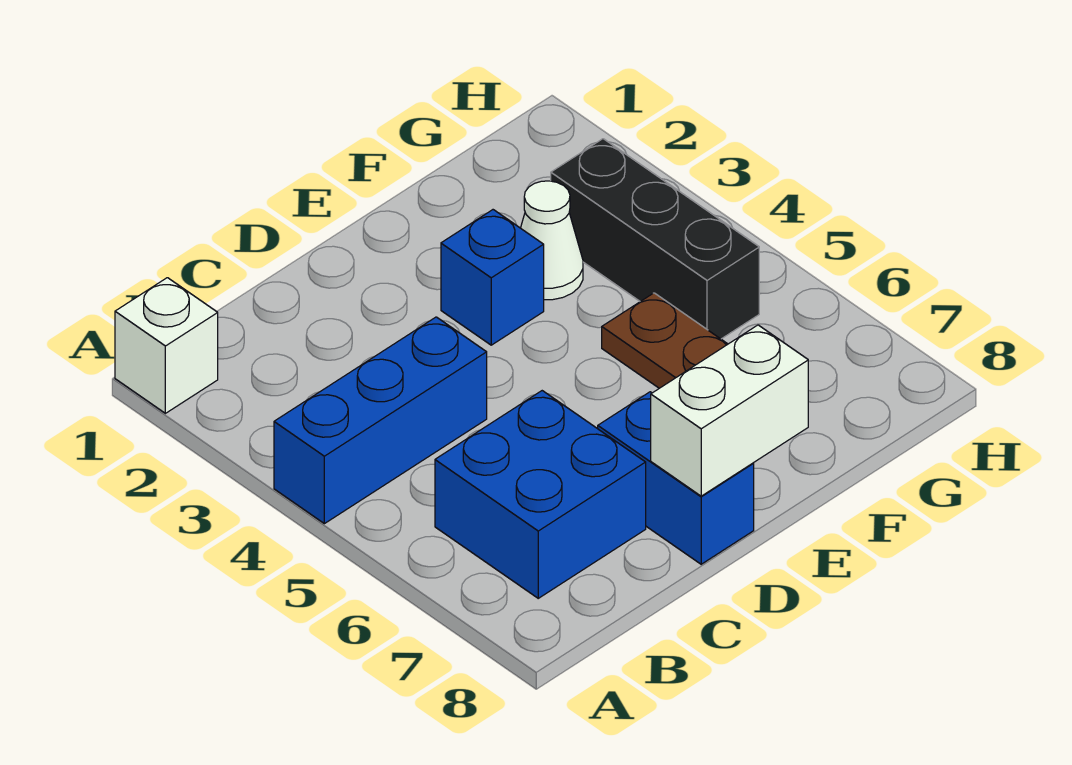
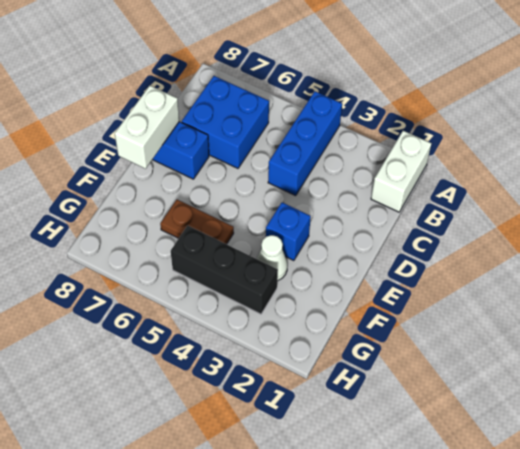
white brick A1 level 1 -> white brick A1:B1 level 1

